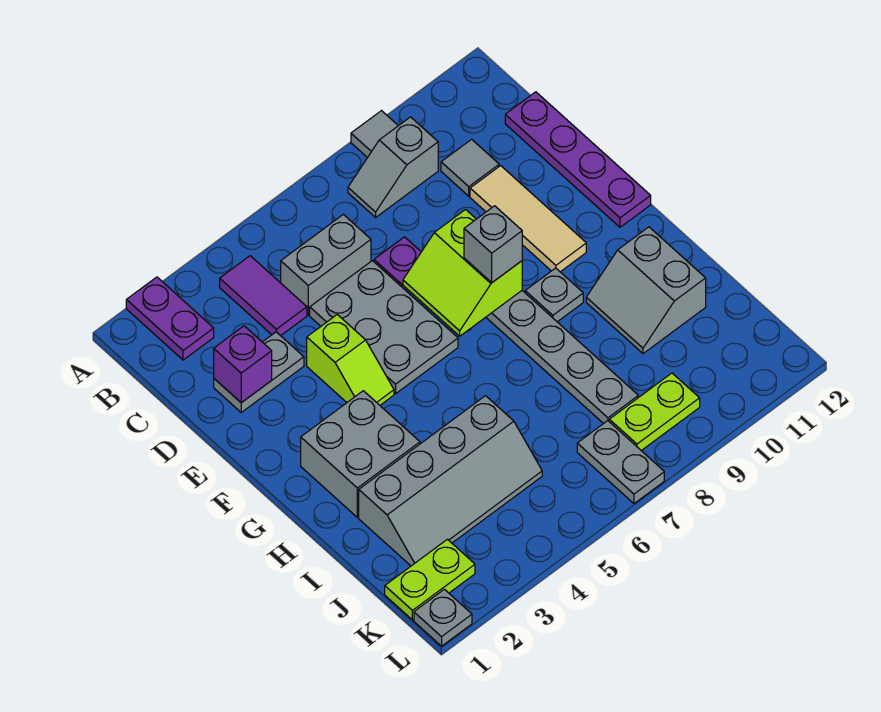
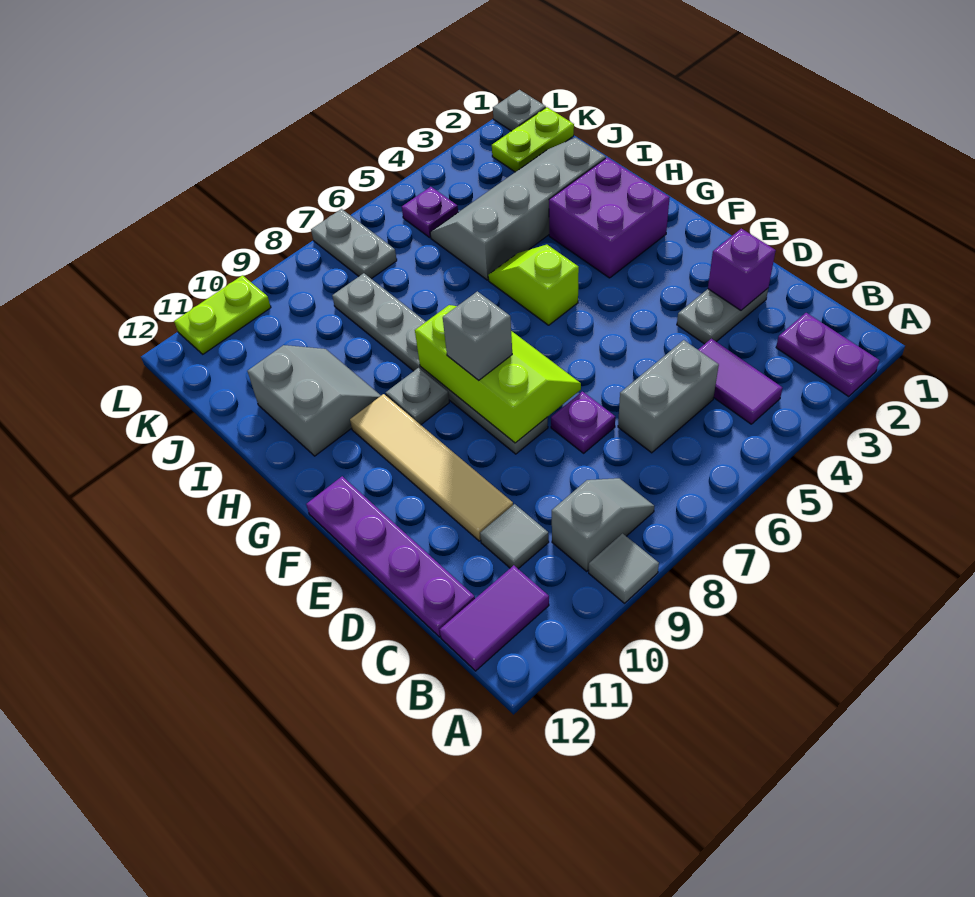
none -> purple tile B11:B12 level 1
grey plate D5:F6 level 1 -> none
tan tile D10:F10 level 1 -> tan tile D10:G10 level 1
lime slope E4:F4 level 1 top E -> lime slope G5:H5 level 1 top G
lime slope E7:F8 level 2 top 8 -> lime slope E7:G8 level 2 top 8
grey brick G2:H3 level 1 -> purple brick G2:H3 level 1
none -> purple plate K5 level 1
lime plate K8:K9 level 1 -> lime plate L10:L11 level 1

